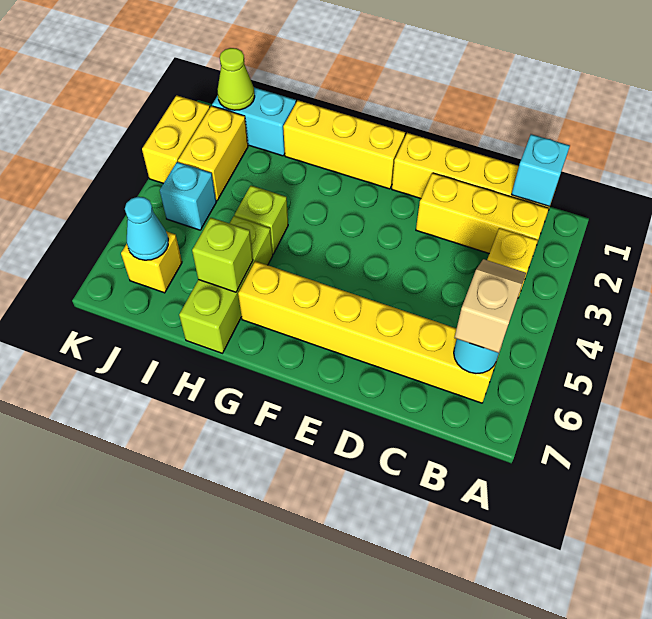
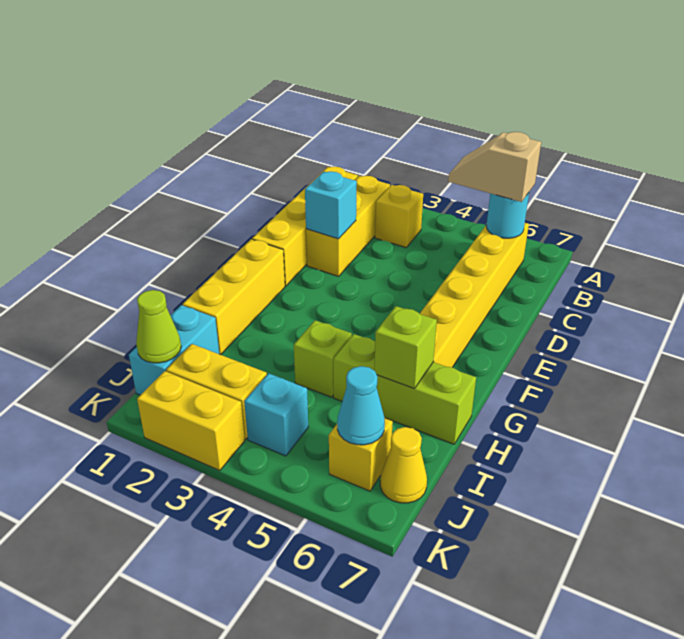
cyan brick B1 level 2 -> cyan brick D2 level 2
none -> yellow cone J7 level 1

